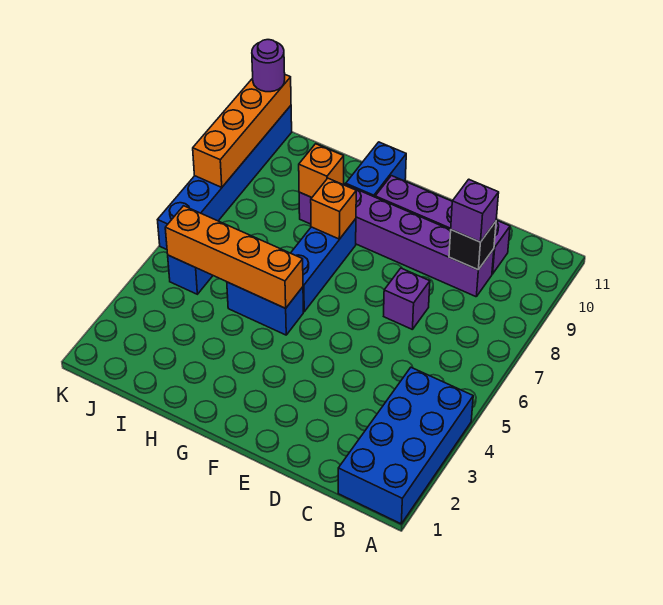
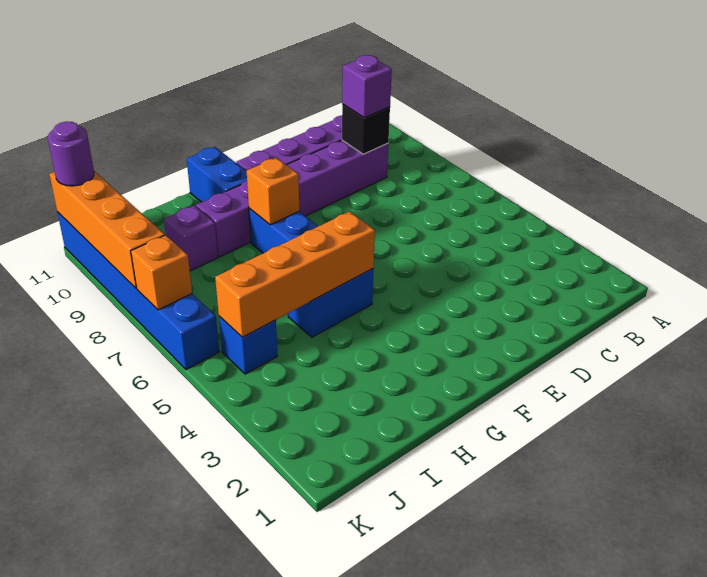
blue brick A1:B4 level 1 -> none
purple brick D7 level 1 -> purple brick I9 level 1
orange brick H9 level 2 -> orange brick K7 level 2

